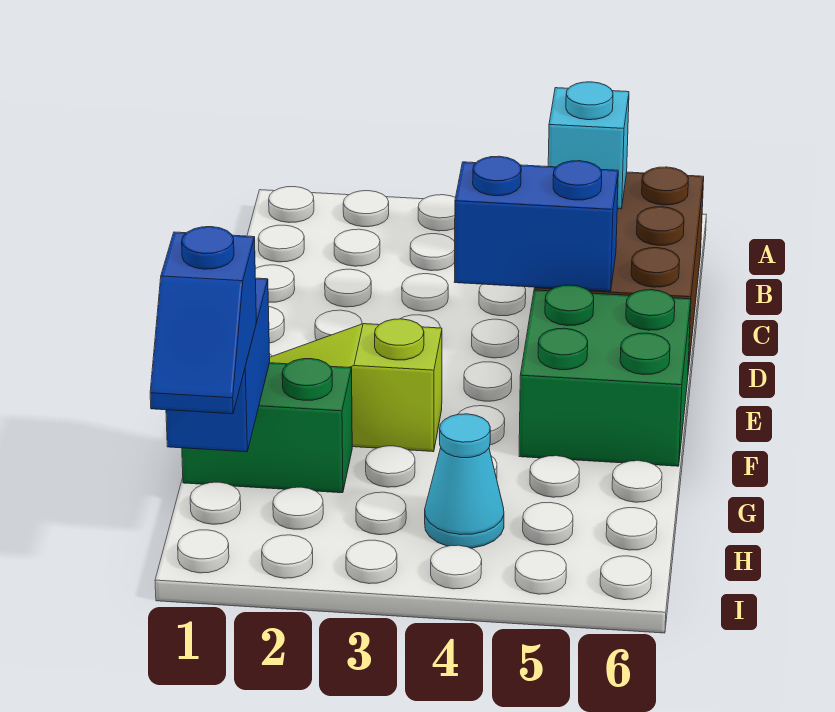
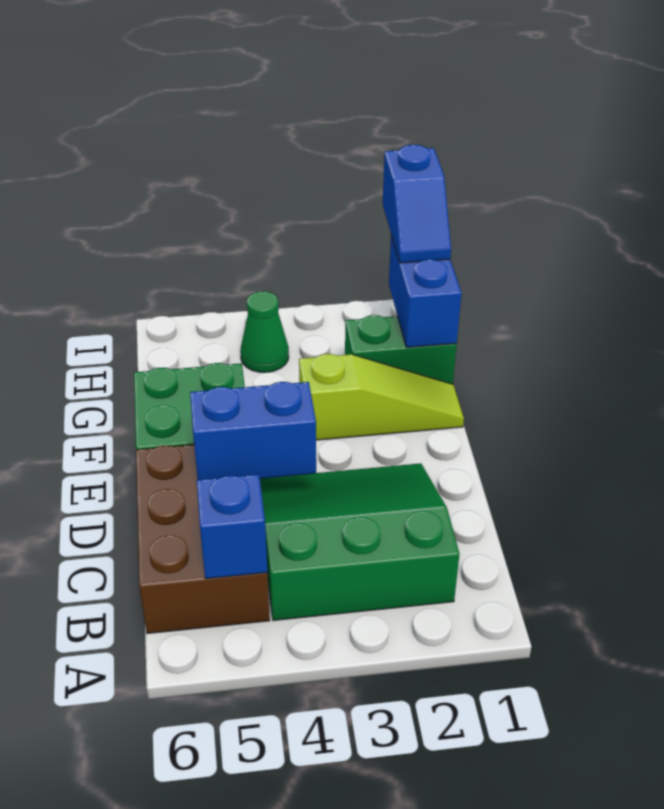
none -> green slope B2:D4 level 1 top B
cyan brick B5 level 2 -> blue brick B5 level 2
blue slope H1:I1 level 3 top H -> blue slope H1:I1 level 3 top I
cyan cone H4 level 1 -> green cone H4 level 1

